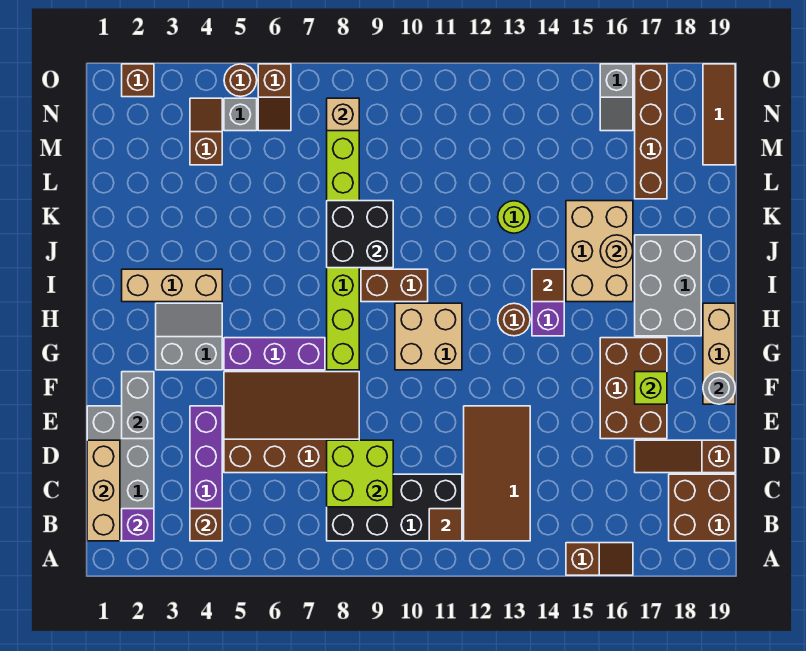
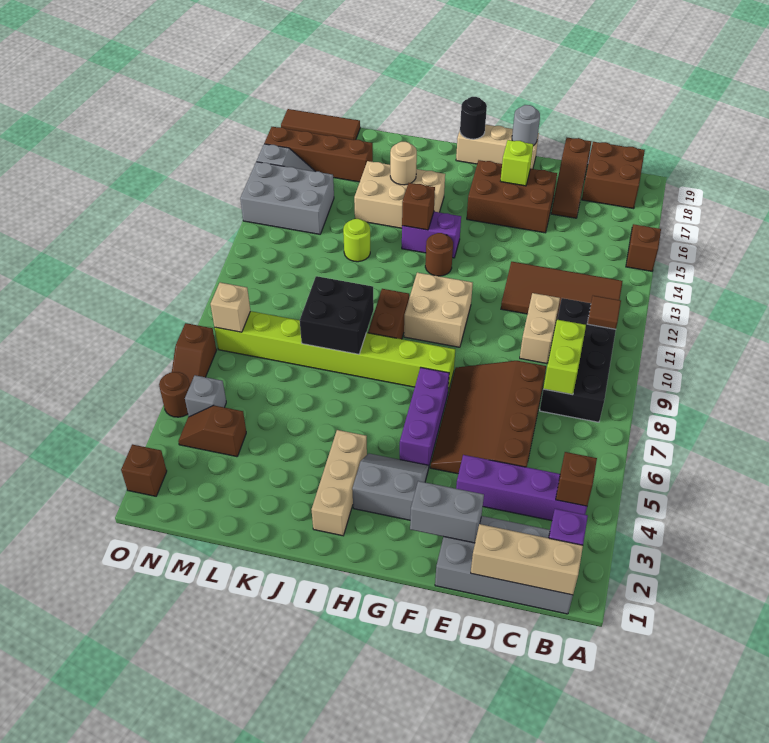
lime brick C8:D9 level 2 -> lime brick C8:C9 level 2
none -> tan brick D10:D11 level 1
grey slope G3:H4 level 1 top G -> grey slope G3:H4 level 1 top 3
grey brick H17:J18 level 1 -> grey brick M14:O15 level 1
none -> black round brick H19 level 2
brown tile I14 level 2 -> brown brick I14 level 2
brown slope N6:O6 level 1 top O -> brown slope O6:O7 level 1 top 7

